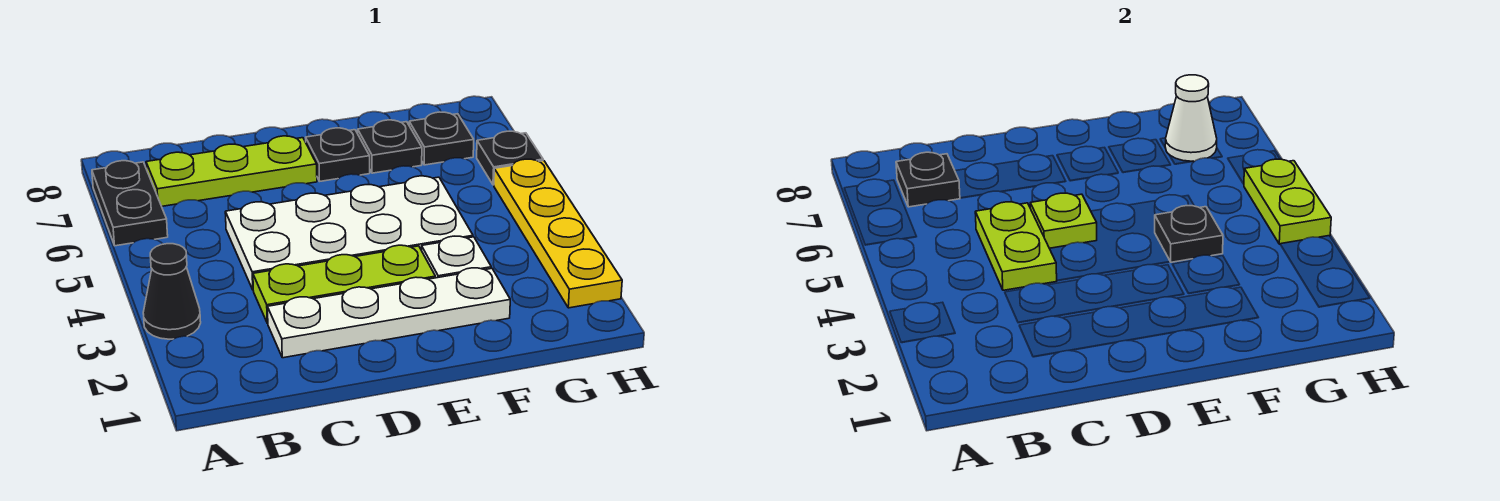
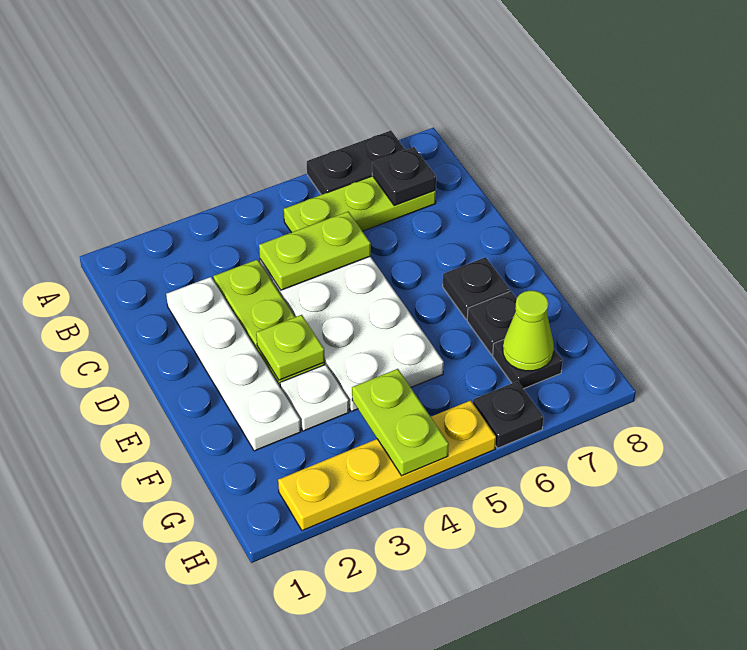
black cone A3 level 1 -> none
lime plate B7:D7 level 1 -> lime plate B5:B7 level 1
lime plate D5 level 2 -> lime plate E3 level 2
black plate F4 level 2 -> none
white cone G7 level 2 -> lime cone G7 level 2
lime plate H4:H5 level 2 -> lime plate G4:H4 level 2

